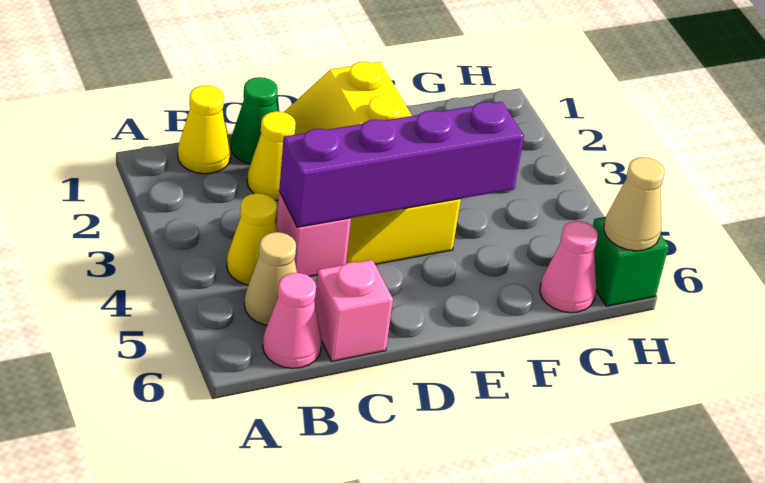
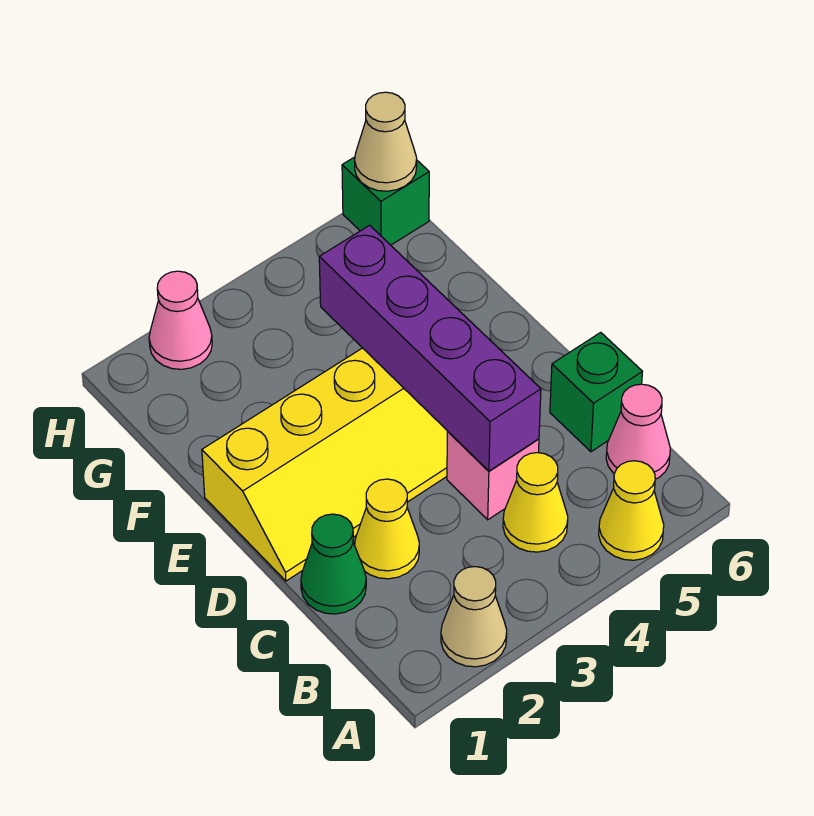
yellow cone B1 level 1 -> yellow cone A5 level 1
tan cone B5 level 1 -> tan cone A2 level 1
pink brick C6 level 1 -> green brick C6 level 1
pink cone G6 level 1 -> pink cone H2 level 1

